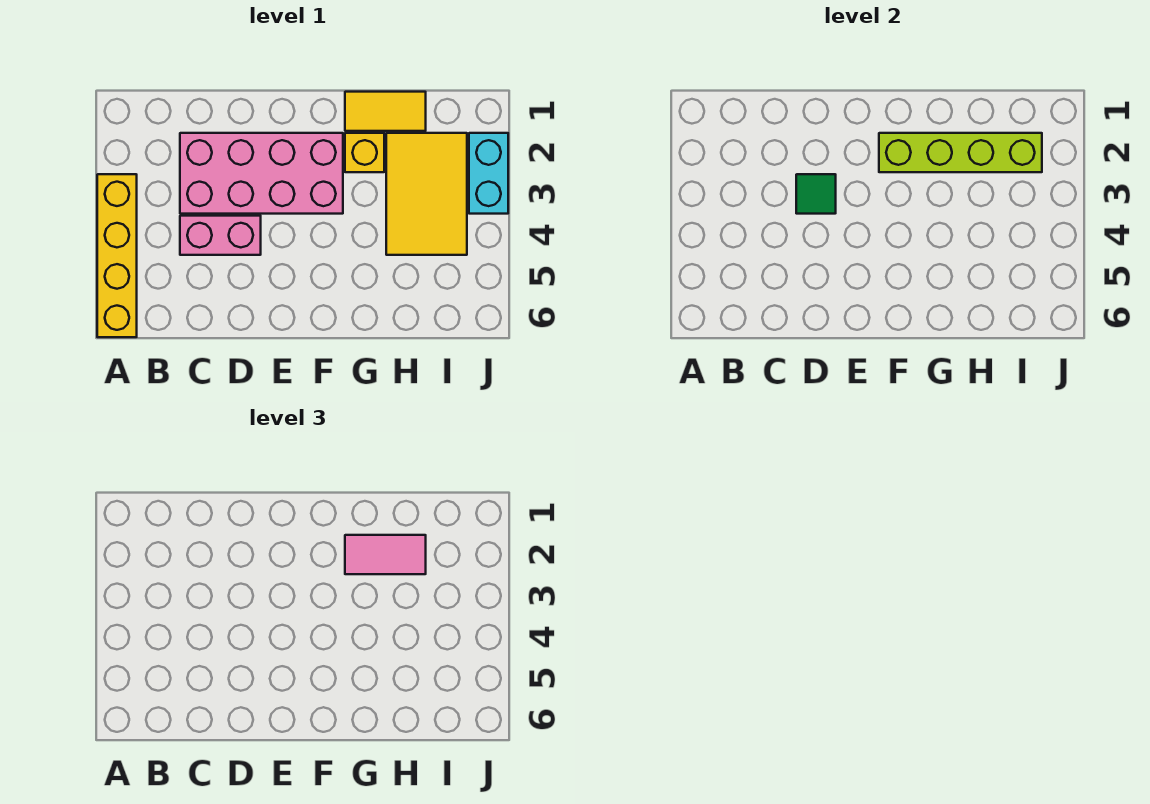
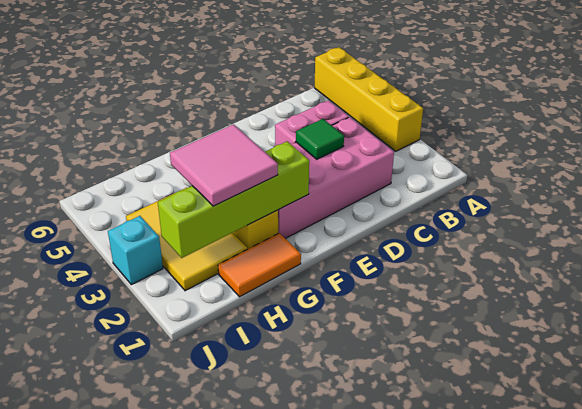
yellow tile G1:H1 level 1 -> orange tile G1:H1 level 1
pink tile G2:H2 level 3 -> pink tile G2:H3 level 3
cyan brick J2:J3 level 1 -> cyan brick J3 level 1

